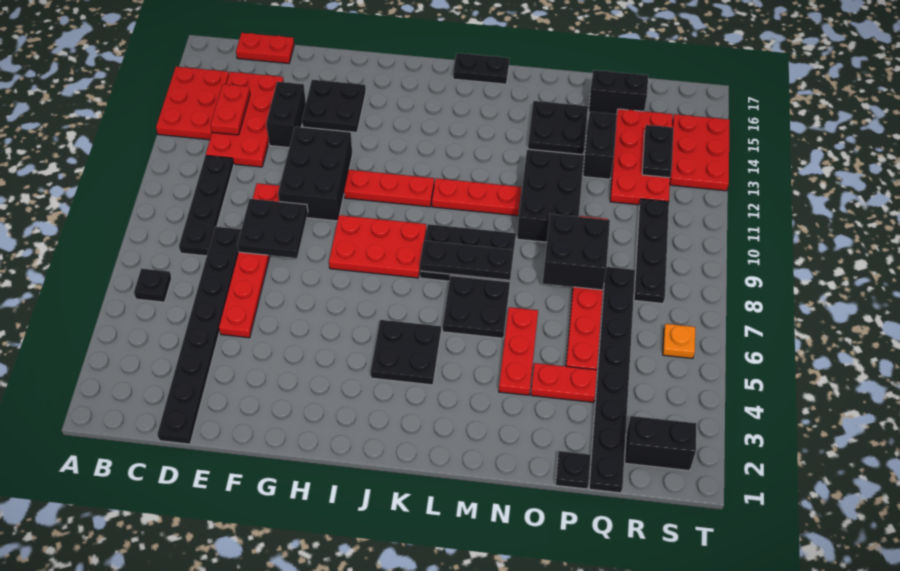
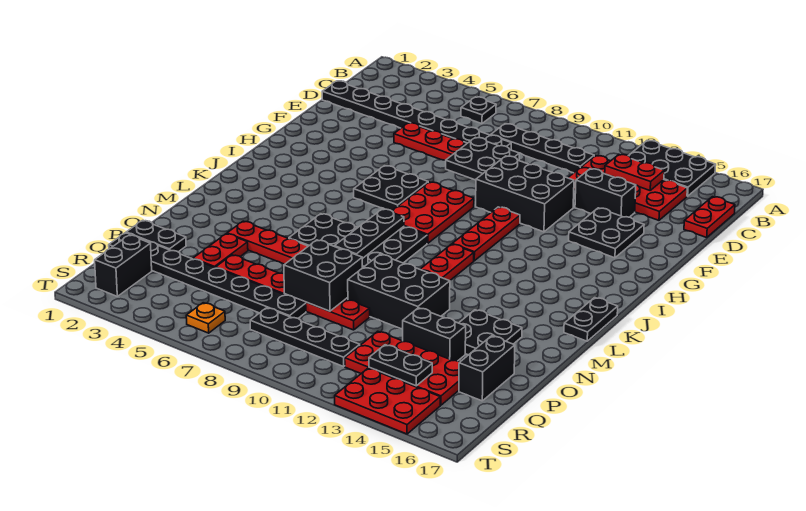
red plate A13:B15 level 1 -> black plate A13:B15 level 1
black plate J4:K5 level 1 -> black plate H6:I7 level 1
black plate P1 level 1 -> black plate P1:P2 level 1

